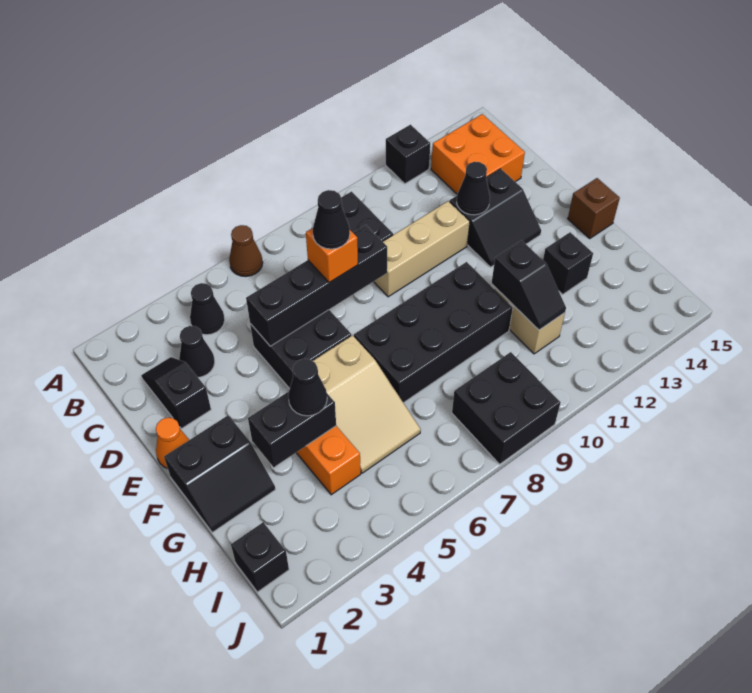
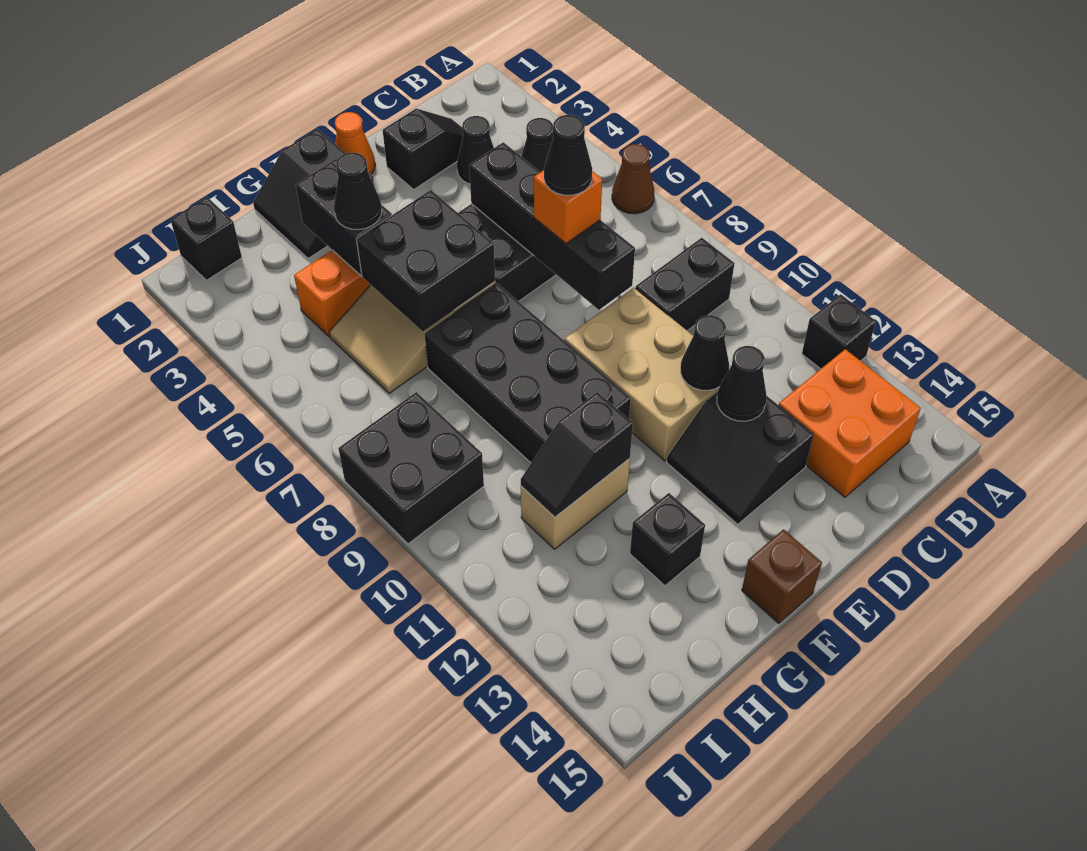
tan brick D9:D11 level 1 -> tan brick D9:E11 level 1
none -> black cone D11 level 2
none -> black brick F5:G6 level 2

